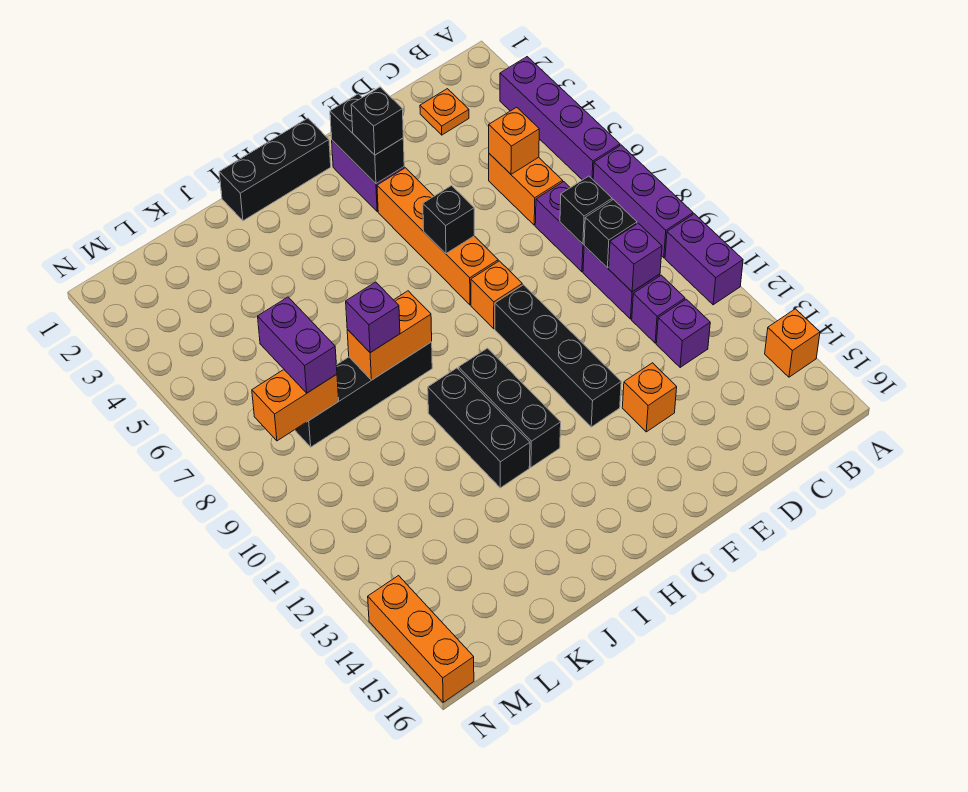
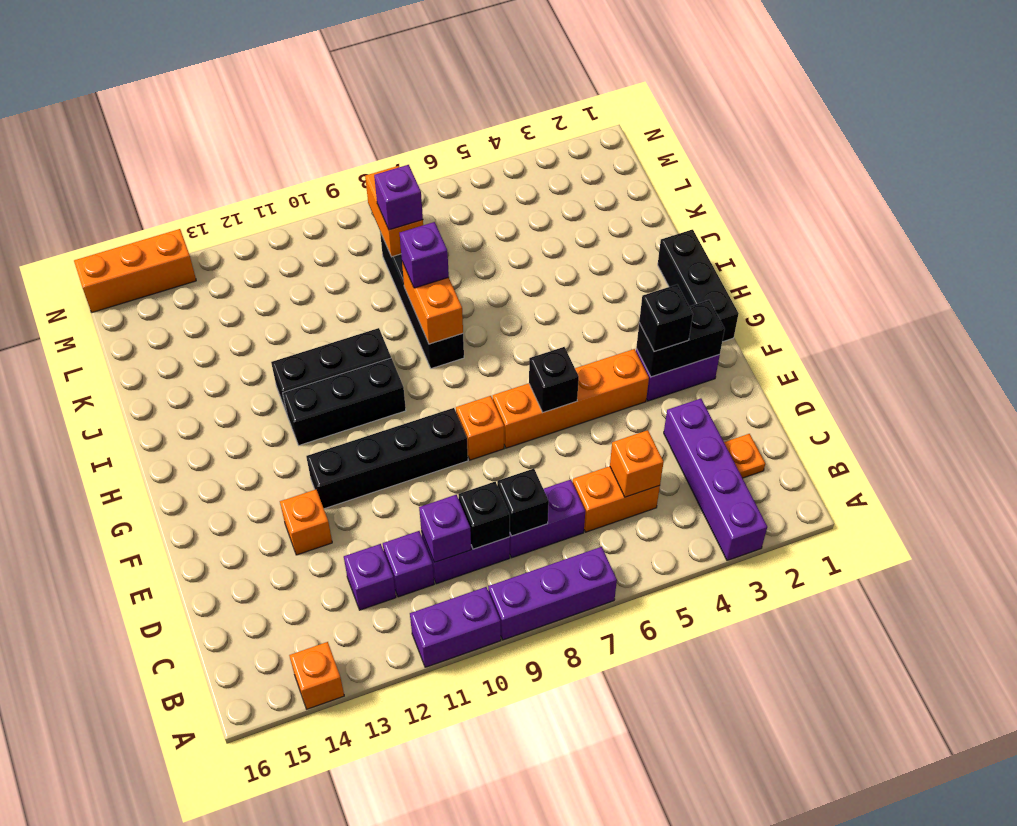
purple brick A3:A6 level 1 -> purple brick A3:D3 level 1
purple brick L7:L8 level 3 -> purple brick L8 level 3

